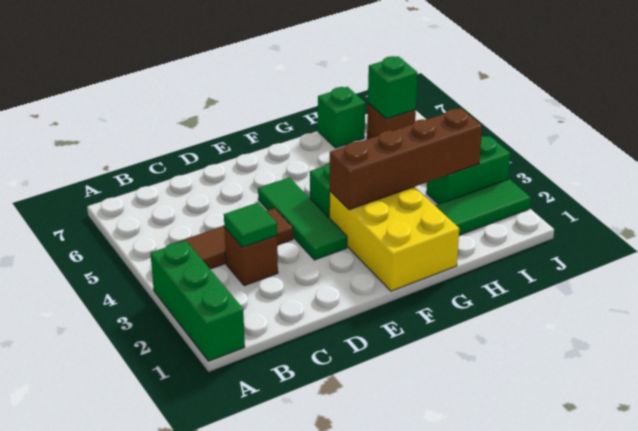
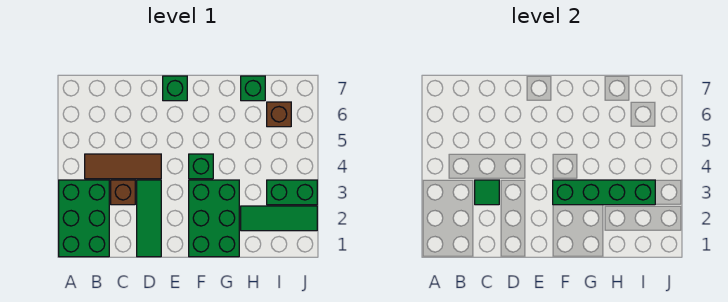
green brick A1:A3 level 1 -> green brick A1:B3 level 1
green tile E3:E5 level 1 -> green tile D1:D3 level 1
yellow brick F1:G3 level 1 -> green brick F1:G3 level 1
brown brick F3:I3 level 2 -> green brick F3:I3 level 2
green brick I6 level 2 -> green brick E7 level 1

